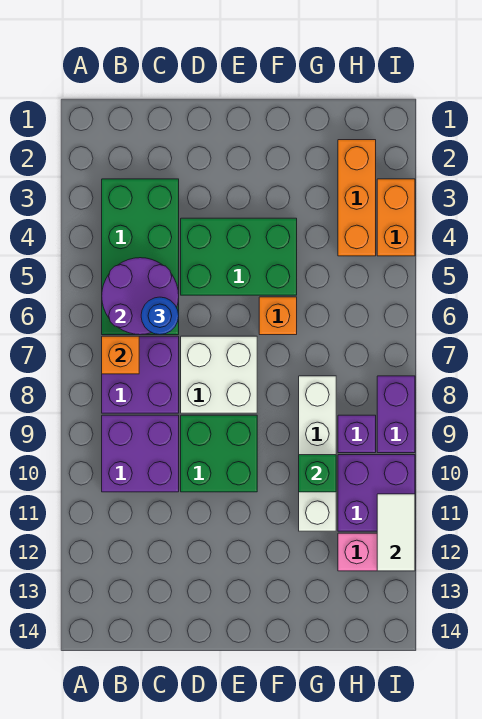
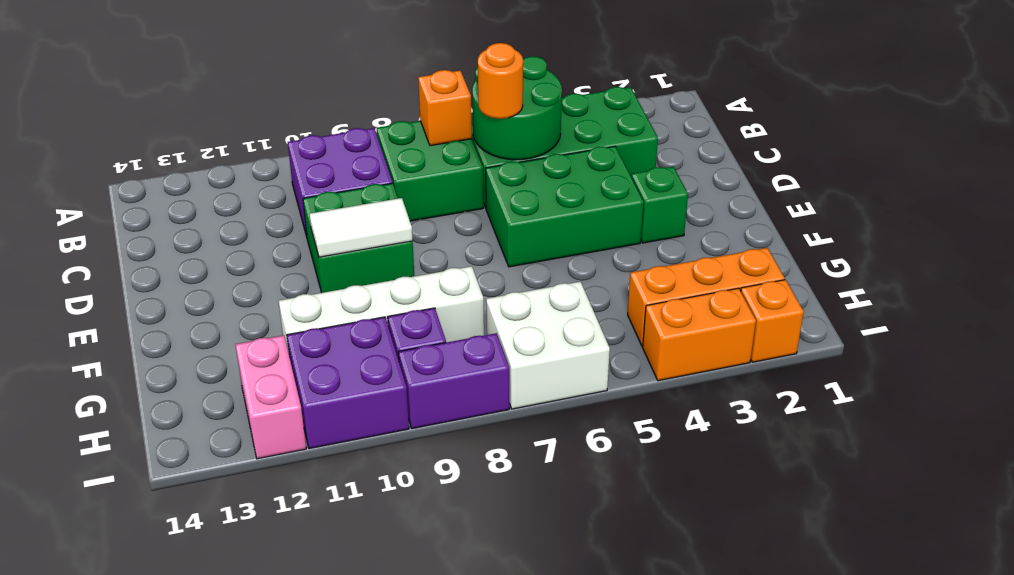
purple round brick B5:C6 level 2 -> green round brick B5:C6 level 2
purple brick B7:C8 level 1 -> green brick B7:C8 level 1
blue round brick C6 level 3 -> orange round brick C6 level 3
green brick D4:F5 level 1 -> green brick D4:E6 level 1
white brick D7:E8 level 1 -> white brick H6:I7 level 1
orange brick F6 level 1 -> orange brick I2 level 1
green brick G10 level 2 -> green brick E3 level 1
white tile I11:I12 level 2 -> white tile E9:E10 level 2

